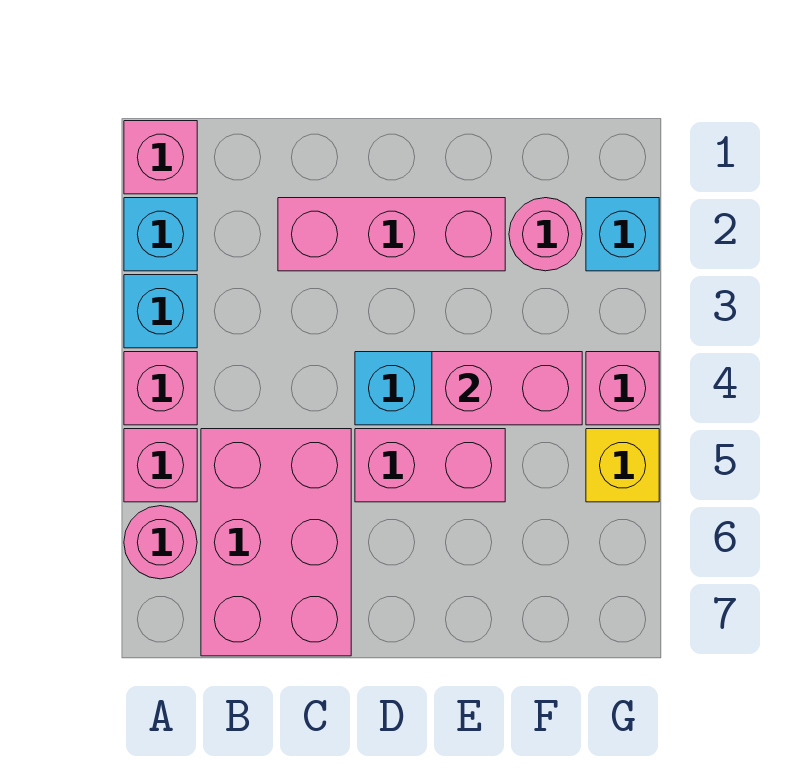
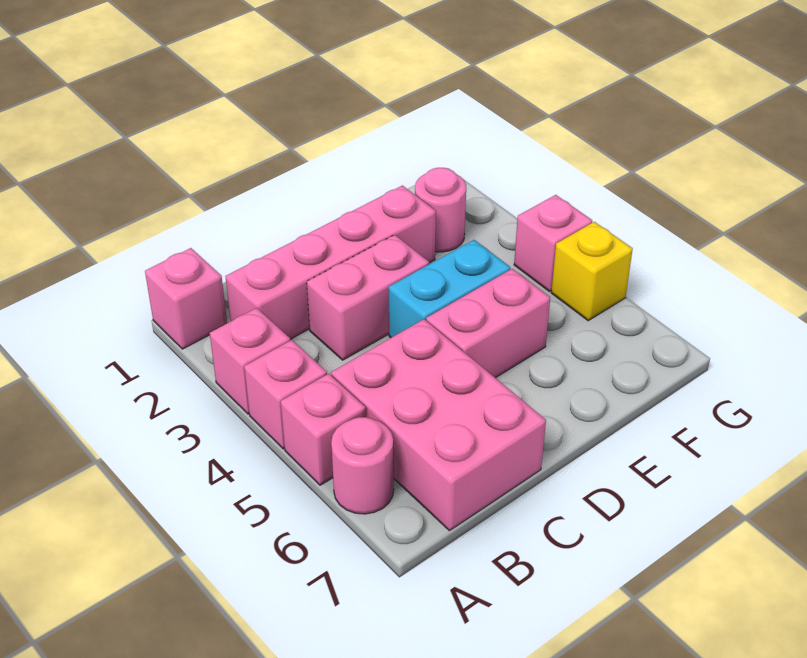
cyan brick A2 level 1 -> none
cyan brick A3 level 1 -> pink brick A3 level 1
pink brick C2:E2 level 1 -> pink brick B2:E2 level 1
pink brick E4:F4 level 2 -> pink brick C3:D3 level 1
cyan brick G2 level 1 -> none

